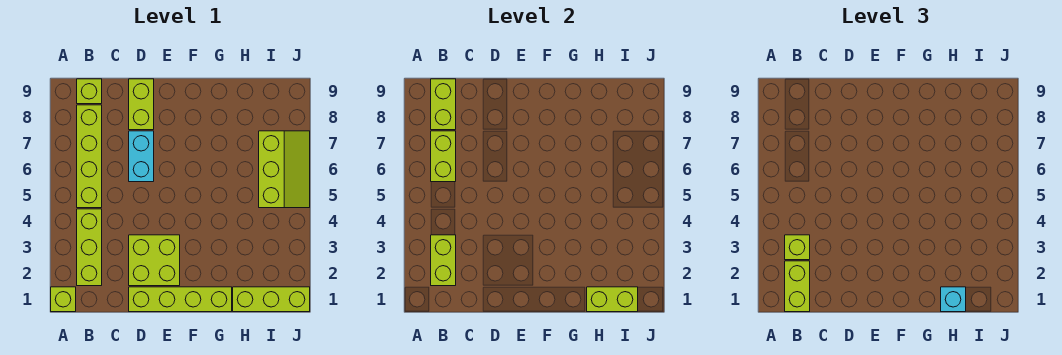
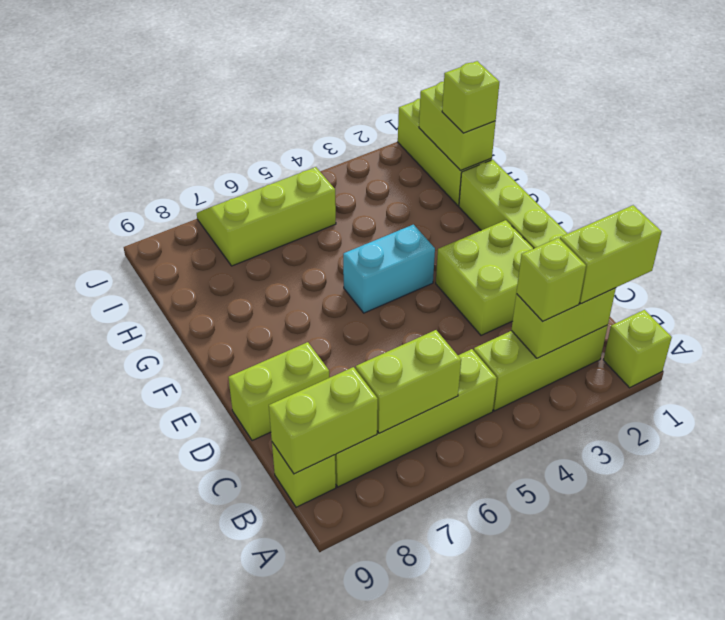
cyan brick D6:D7 level 1 -> cyan brick F4:F5 level 1
cyan brick H1 level 3 -> lime brick H1 level 3

